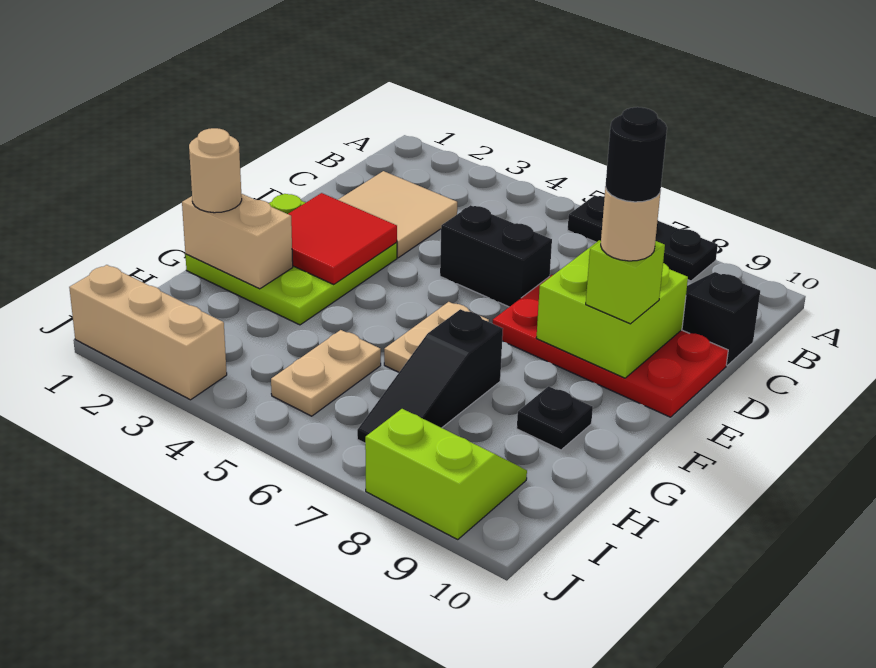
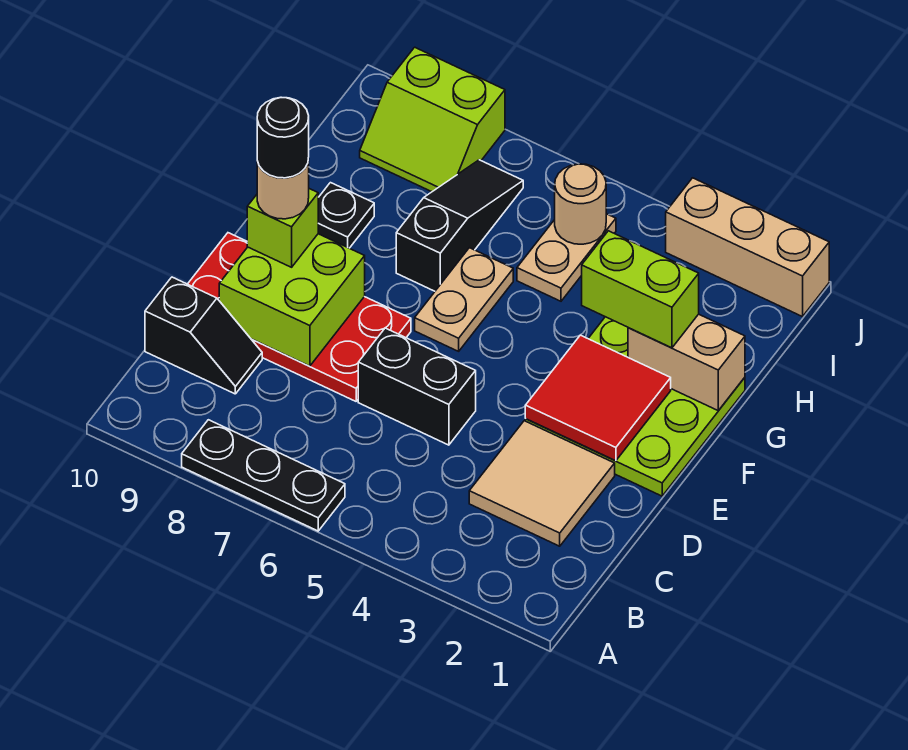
tan round brick G1 level 3 -> tan round brick I5 level 2
none -> lime brick G2:G3 level 3

